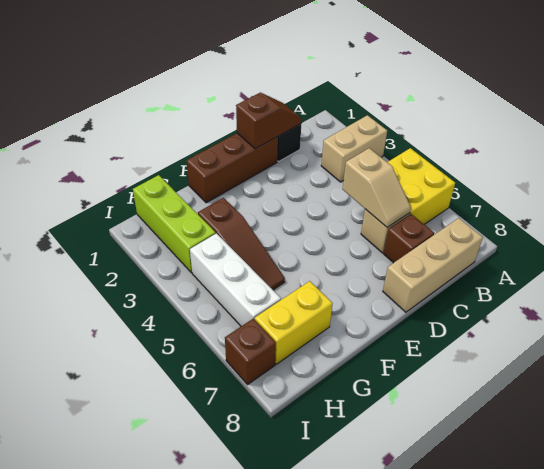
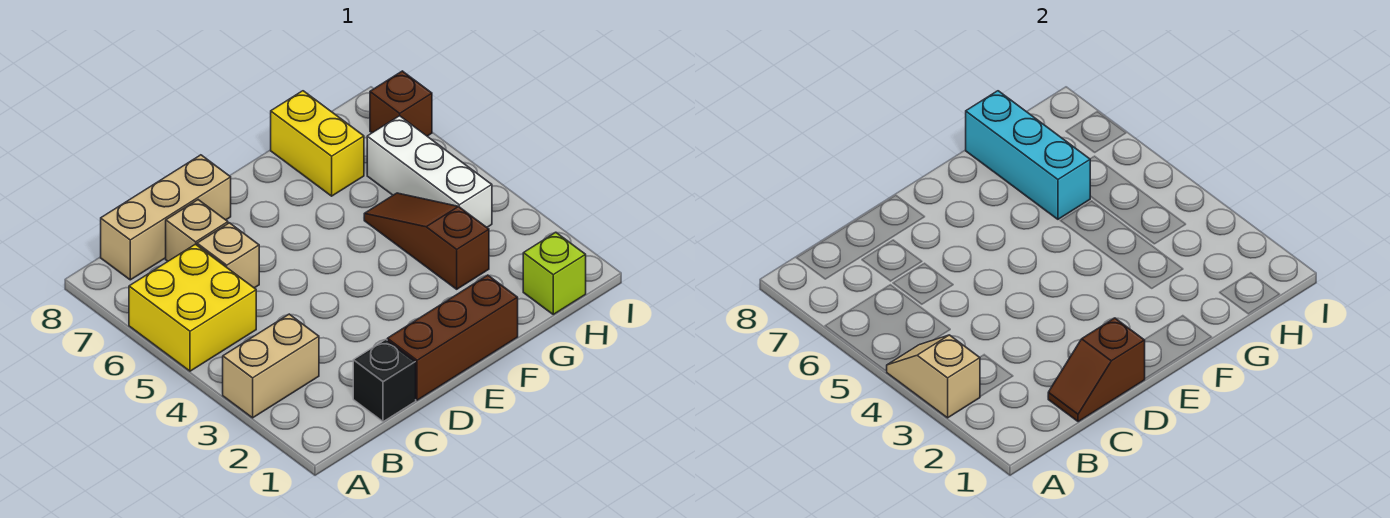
tan slope C5:C6 level 2 top 5 -> tan slope A3:A4 level 2 top 3
brown brick C7 level 1 -> tan brick C7 level 1
none -> cyan brick G6:G8 level 2
yellow brick G7:H7 level 1 -> yellow brick G7:G8 level 1
lime brick H1:H3 level 1 -> lime brick H1 level 1

